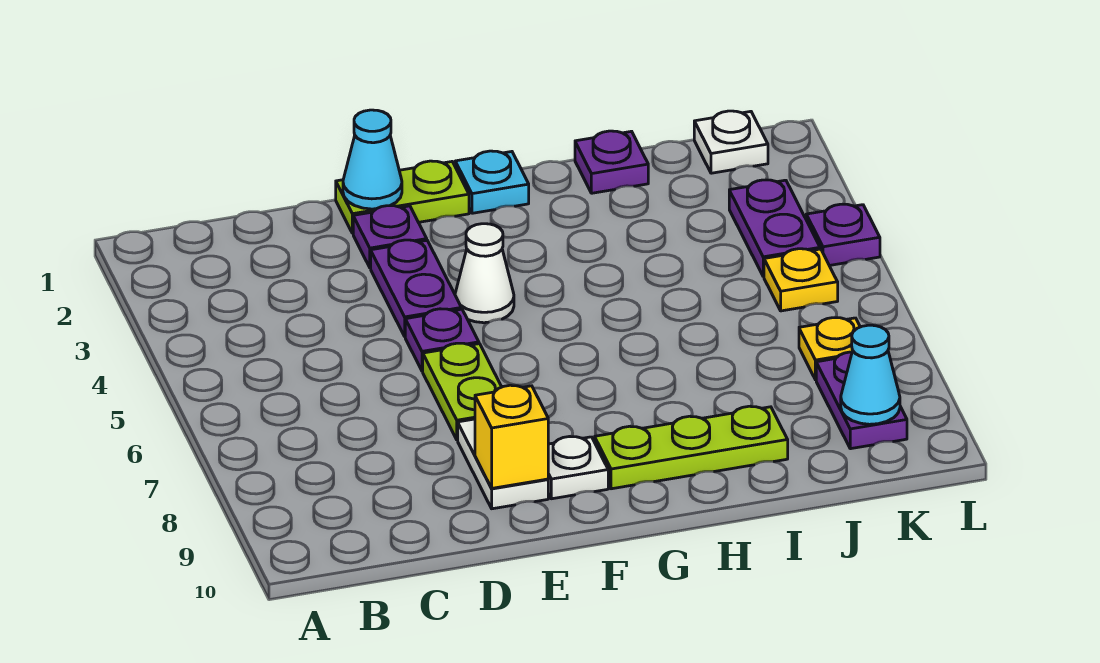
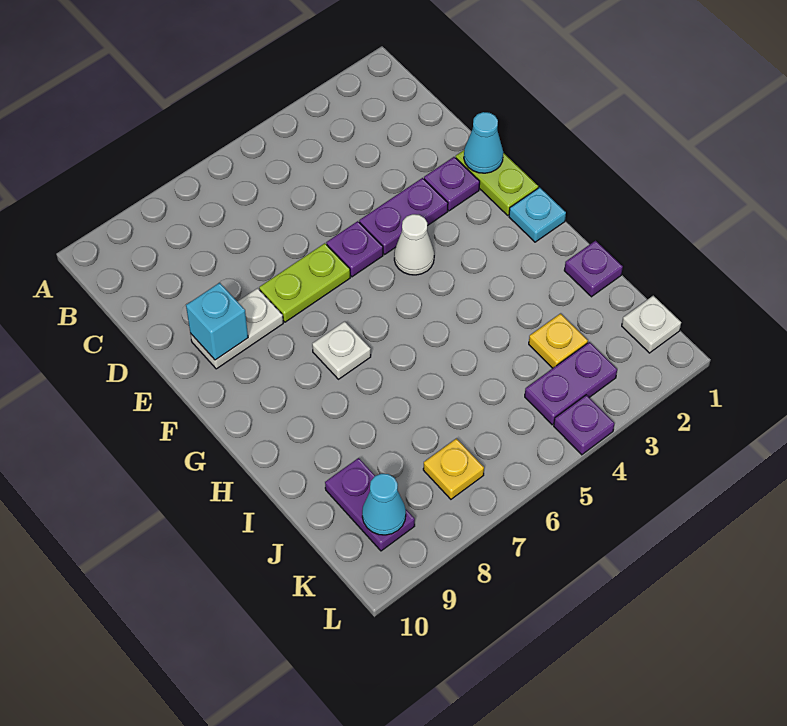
yellow brick E9 level 2 -> cyan brick E9 level 2
white plate F9 level 1 -> white plate G7 level 1
lime plate G9:I9 level 1 -> none
yellow plate K5 level 1 -> yellow plate J3 level 1
purple plate K8:K9 level 1 -> purple plate J9:K9 level 1

